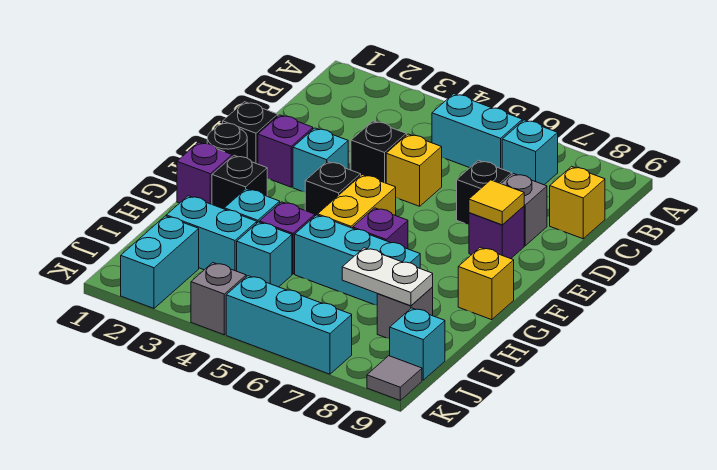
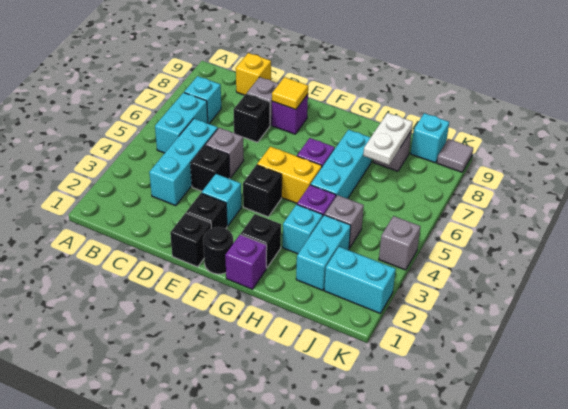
yellow brick D5 level 1 -> grey brick D5 level 1
purple brick E2 level 1 -> black brick E2 level 1
yellow brick G9 level 1 -> none
cyan brick I4 level 1 -> grey brick I4 level 1
cyan brick K5:K7 level 1 -> cyan brick C3:C5 level 1

